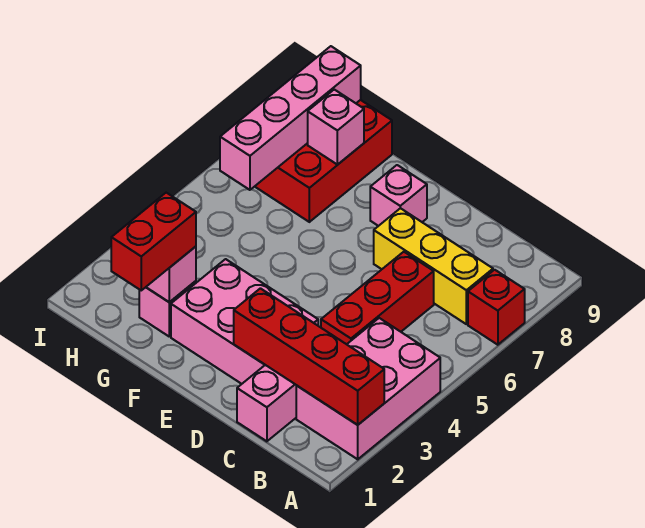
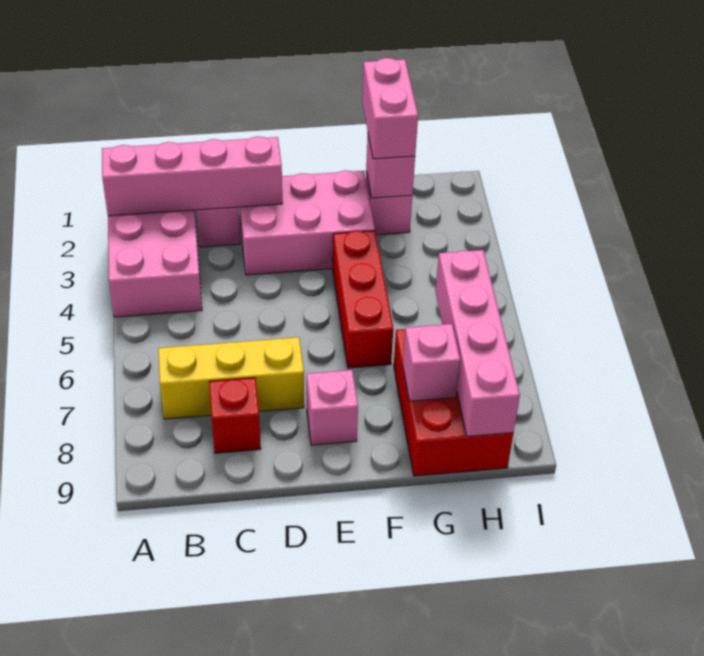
red brick A2:D2 level 2 -> pink brick A2:D2 level 2
red brick A7 level 1 -> red brick C8 level 1
red brick C4:C6 level 1 -> red brick F4:F6 level 1
red brick G1:G2 level 3 -> pink brick G1:G2 level 3

